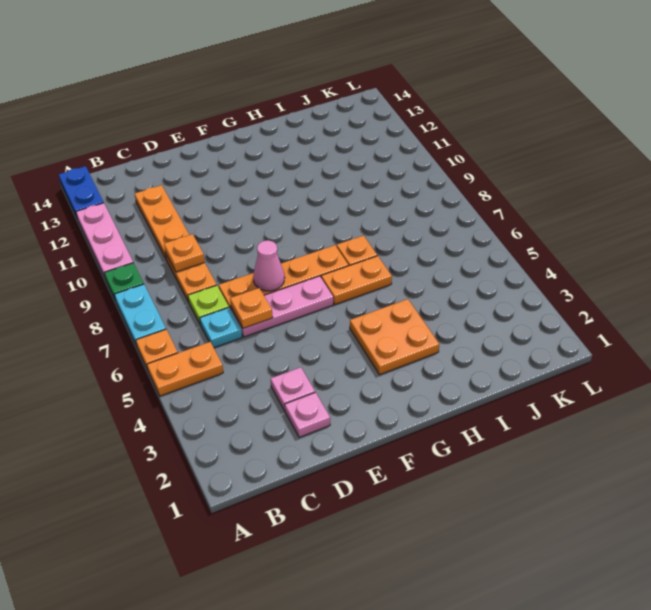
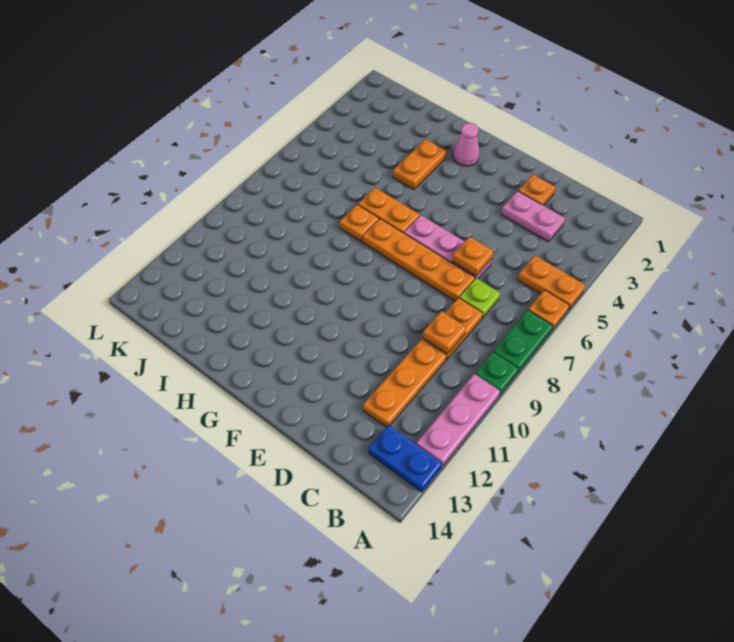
cyan plate A7:A8 level 1 -> green plate A7:A8 level 1
blue plate A13:A14 level 1 -> blue plate A13:B13 level 1
cyan plate C6 level 1 -> none
pink plate D2 level 1 -> orange plate D2 level 1
pink plate D3 level 1 -> pink plate C3:D3 level 1
pink cone E7 level 2 -> pink cone G2 level 1
orange plate G3:H4 level 1 -> orange plate H3:H4 level 1

